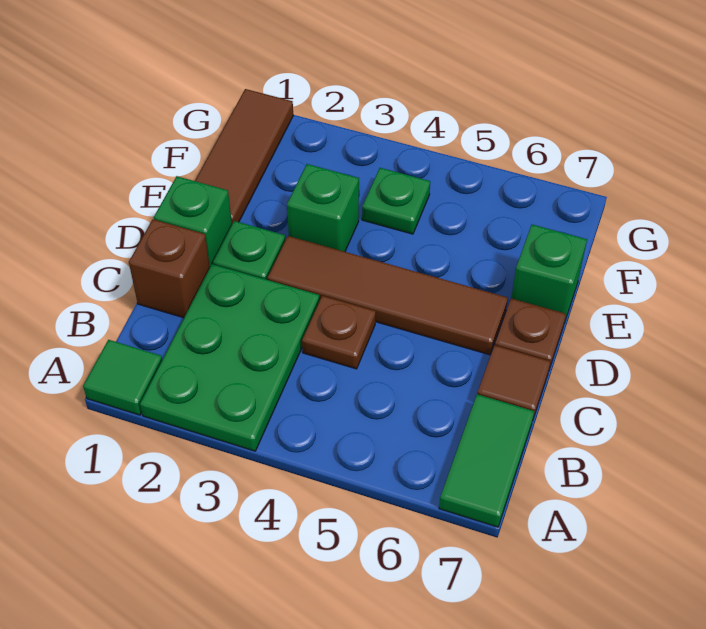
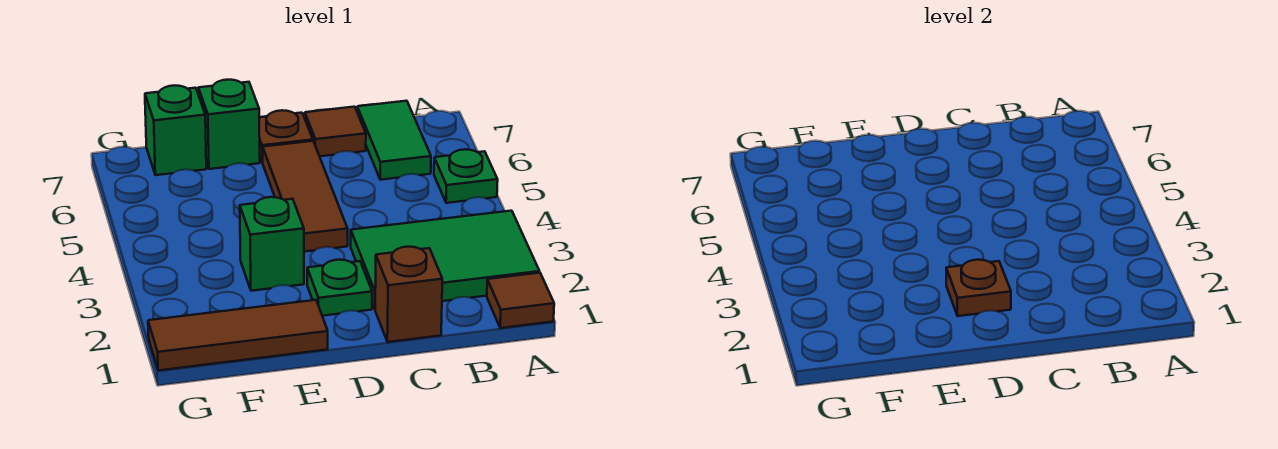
green tile A1 level 1 -> brown tile A1 level 1
green plate A2:C3 level 1 -> green tile A2:C3 level 1
green tile A7:B7 level 1 -> green tile B6:B7 level 1
brown plate C4 level 1 -> brown plate D2 level 2
green brick D1 level 1 -> green brick F7 level 1
brown tile D3:D6 level 1 -> brown tile D4:D6 level 1
green plate F4 level 1 -> green plate A5 level 1

